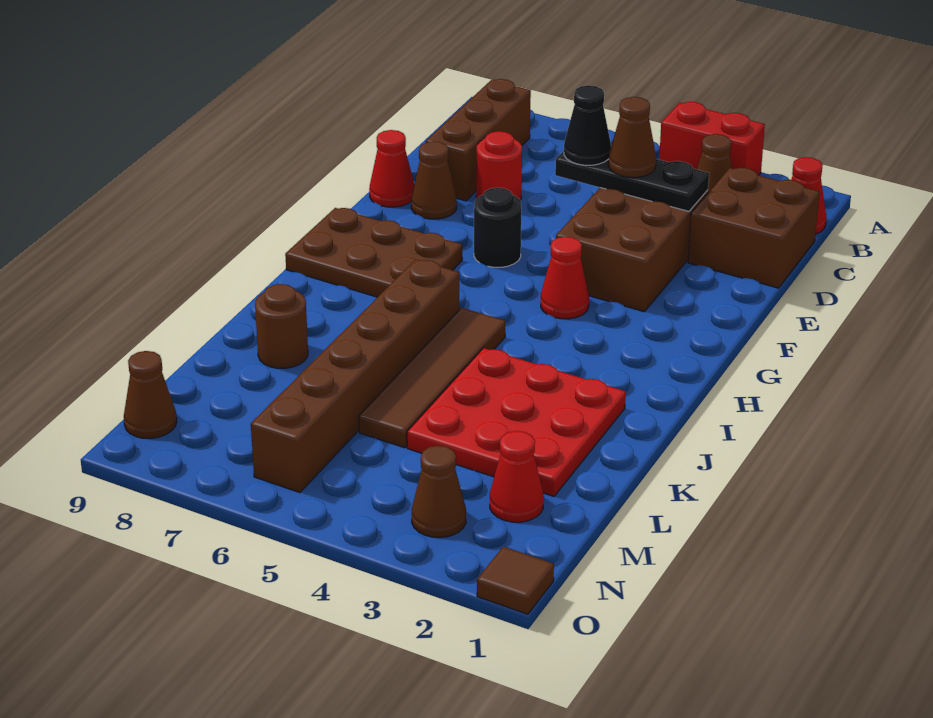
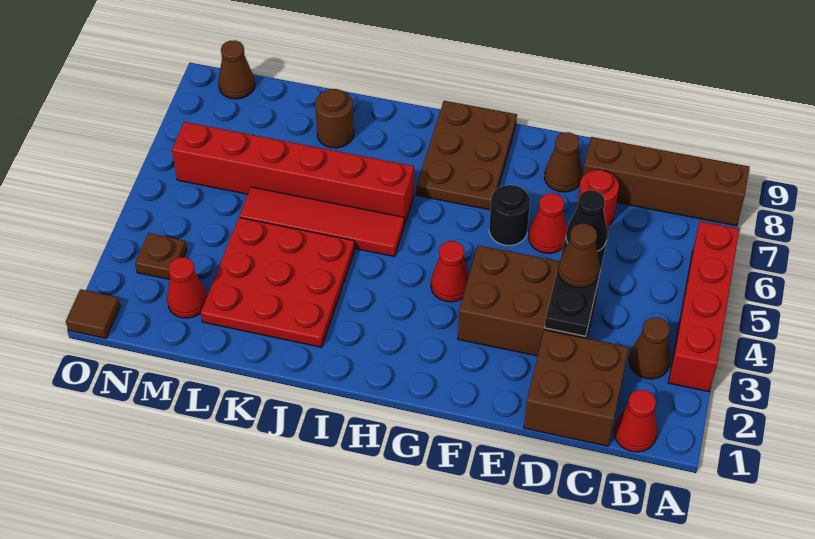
red brick A3:A4 level 1 -> red brick A3:A6 level 1
brown brick B8:D8 level 1 -> brown brick A8:D8 level 1
red cone E9 level 1 -> red cone E6 level 1
brown tile I5:L5 level 1 -> red tile I5:L5 level 1
brown brick I6:N6 level 1 -> red brick I6:N6 level 1
brown cone N3 level 1 -> brown plate N3 level 1

